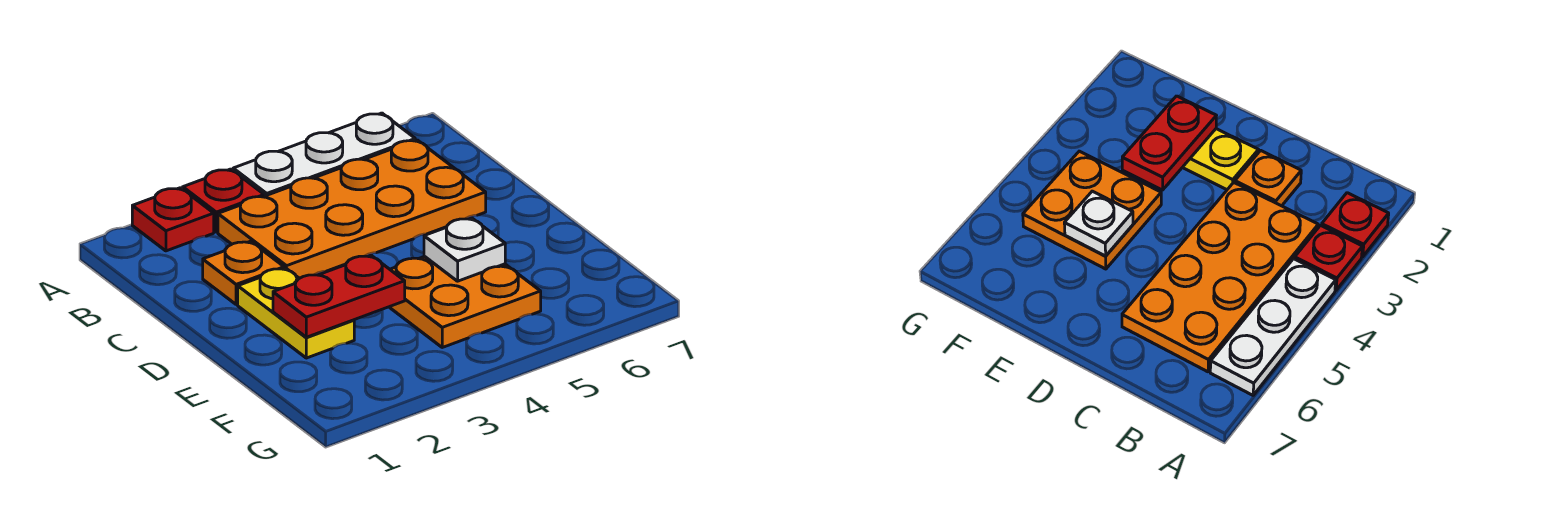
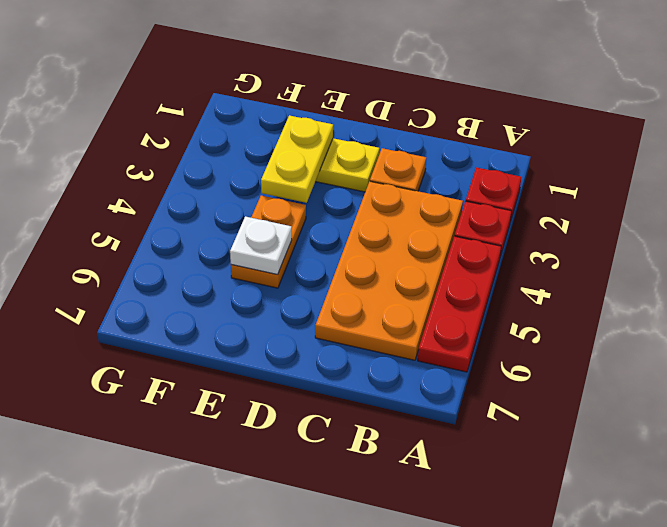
white plate A4:A6 level 1 -> red plate A4:A6 level 1
red plate E2:E3 level 2 -> yellow plate E2:E3 level 2
orange plate E4:F5 level 1 -> orange plate E4:E5 level 1

